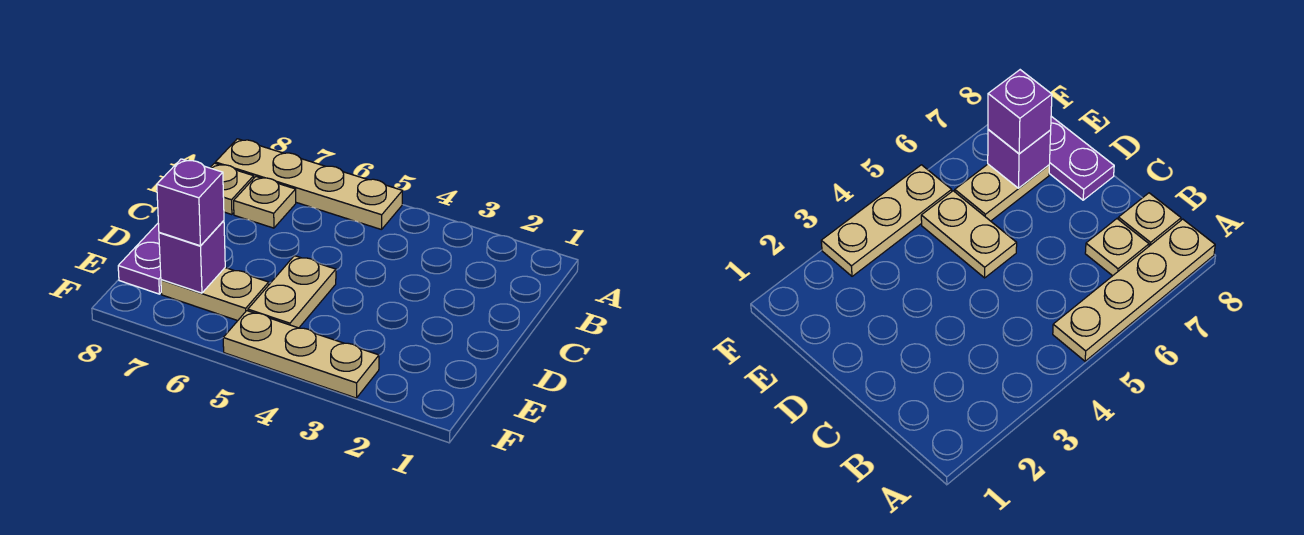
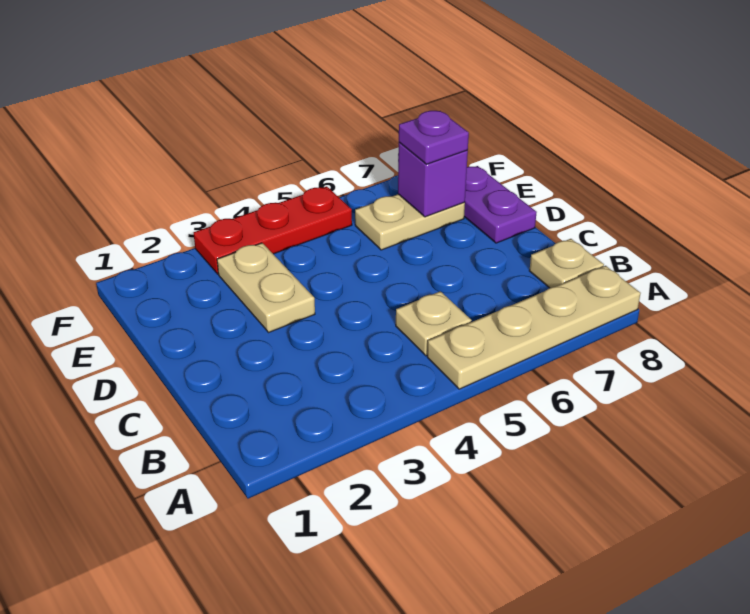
tan plate B7 level 1 -> tan plate B5 level 1
tan plate D5:E5 level 1 -> tan plate D3:E3 level 1
purple brick E7 level 3 -> purple plate E7 level 3
tan plate F3:F5 level 1 -> red plate F3:F5 level 1

